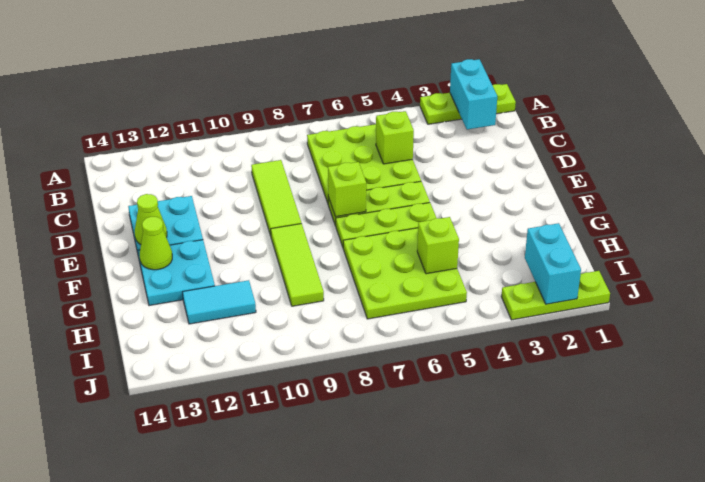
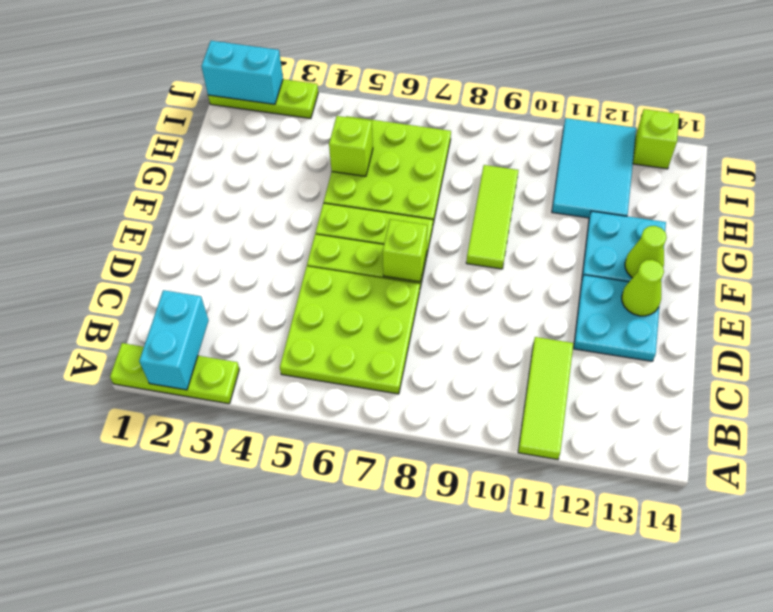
lime brick C5 level 2 -> lime brick J13 level 1
lime tile C9:E9 level 1 -> lime tile A11:C11 level 1
cyan tile H11:H12 level 1 -> cyan tile H11:J12 level 1
cyan brick I2:J2 level 2 -> cyan brick J1:J2 level 2

